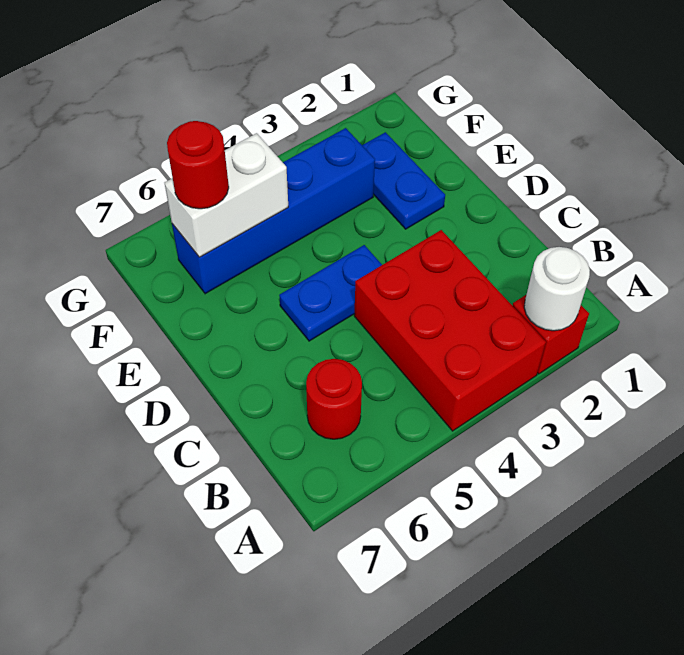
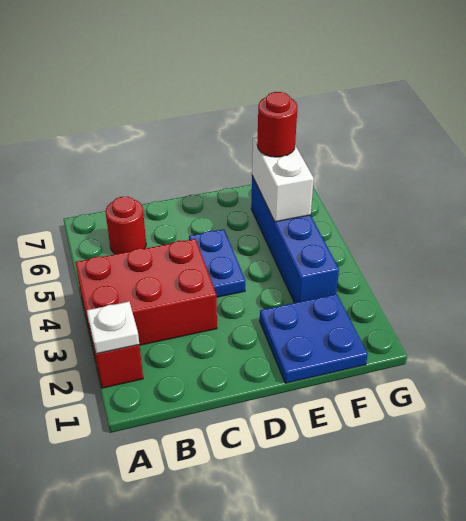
white round brick A2 level 2 -> white plate A2 level 2
blue plate E2:F2 level 1 -> blue plate E1:F2 level 1

